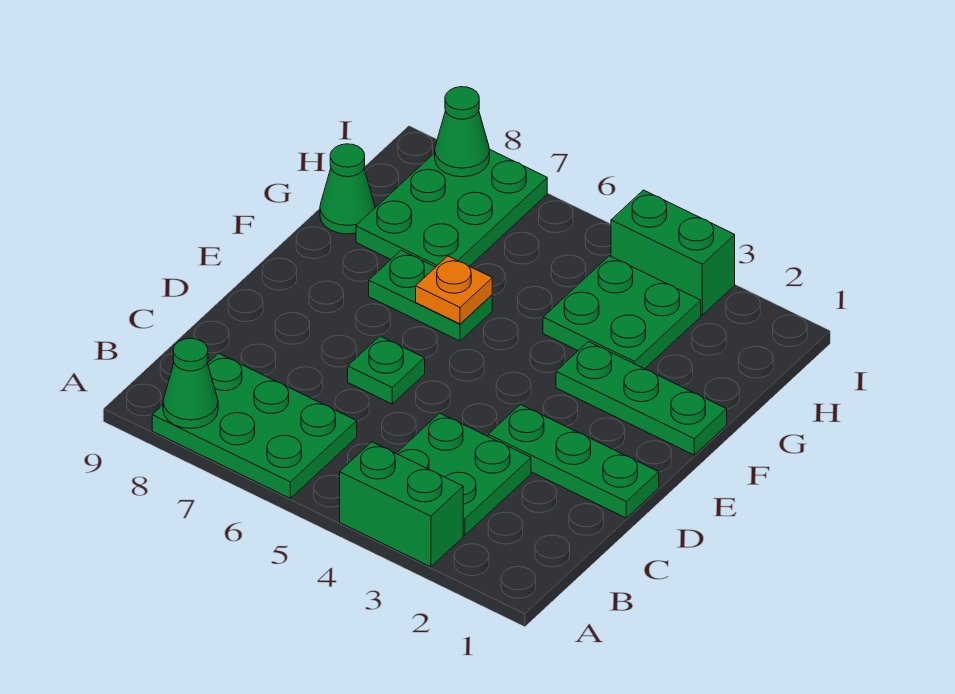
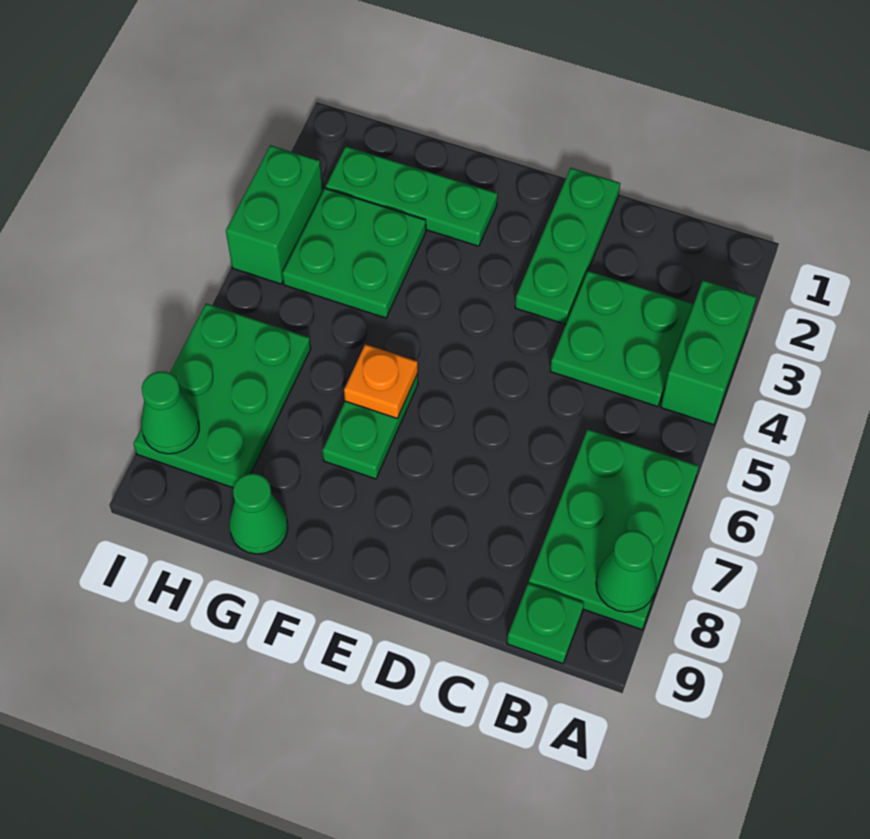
green plate D6 level 1 -> green plate B9 level 1
green plate F1:F3 level 1 -> green plate F2:H2 level 1
green plate G7:I8 level 1 -> green plate H6:I8 level 1

